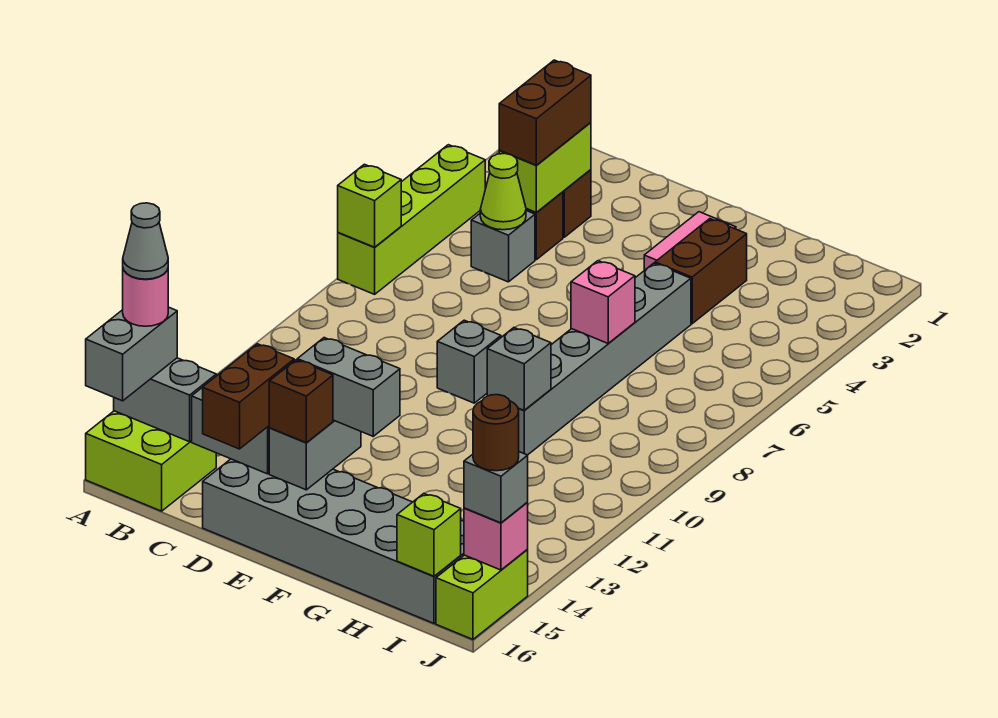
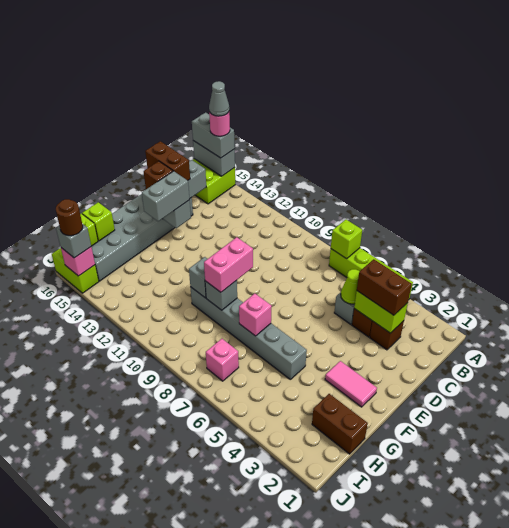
grey brick A15:B15 level 2 -> grey brick A15:A16 level 2
grey brick E9 level 1 -> grey brick G9 level 2
none -> pink brick F9:G9 level 3
brown brick G3:G4 level 1 -> brown brick H1:H2 level 1
none -> lime brick H16 level 2
none -> pink brick I7 level 1

